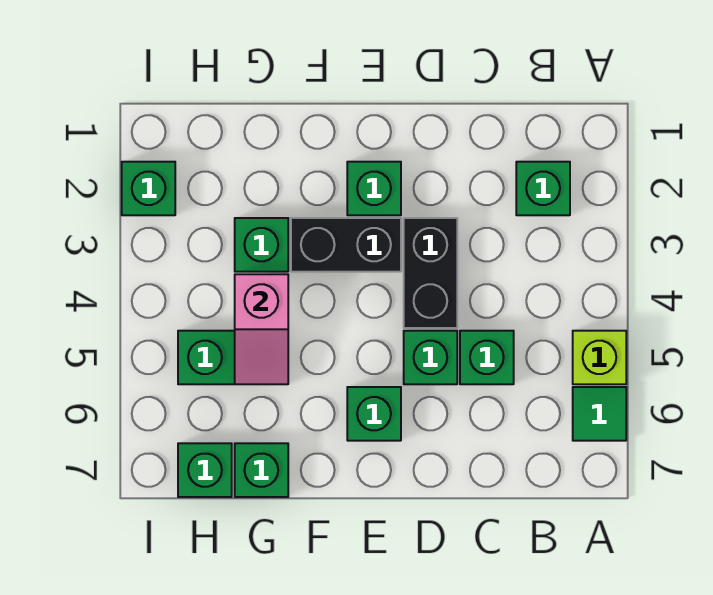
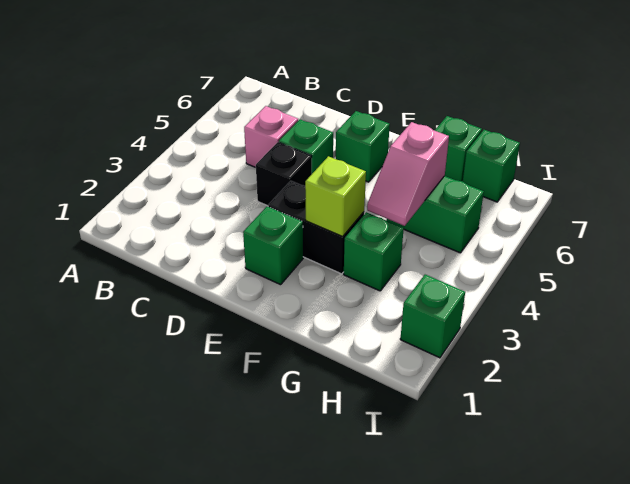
lime brick A5 level 1 -> lime brick F3 level 2
green tile A6 level 1 -> none
green brick B2 level 1 -> none
green brick C5 level 1 -> pink brick C5 level 1
black brick D3:D4 level 1 -> black brick D4 level 1
pink slope G4:G5 level 2 top 4 -> pink slope G4:G5 level 2 top 5

